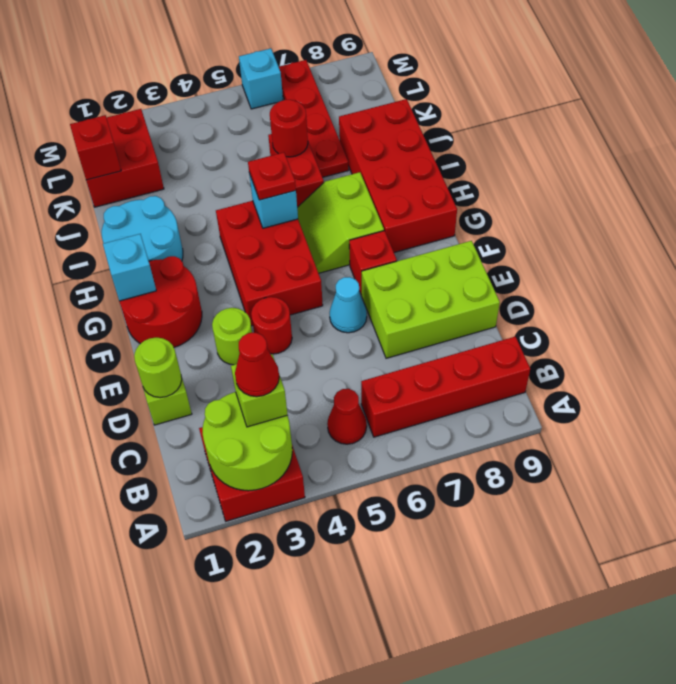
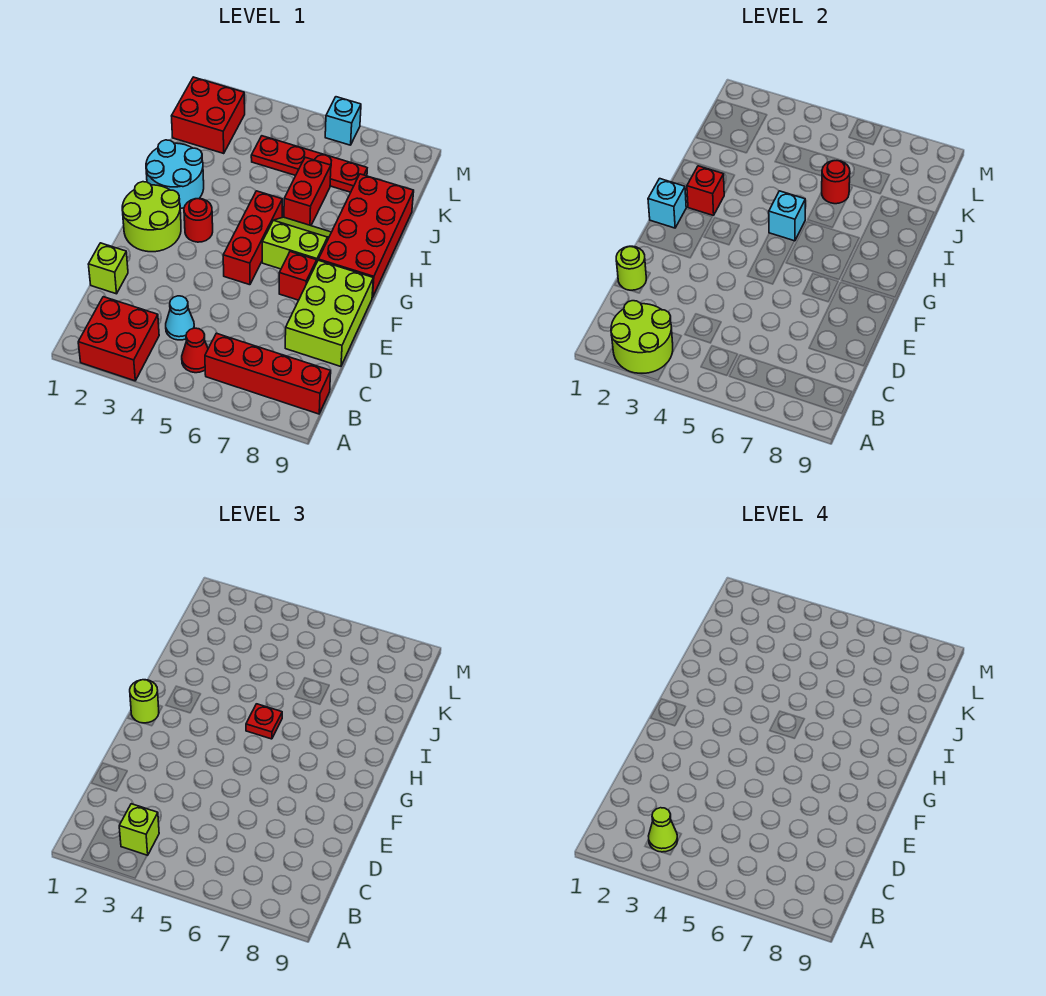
red cone B3 level 4 -> lime cone B3 level 4
lime brick D7:E9 level 1 -> lime brick D8:F9 level 1
lime round brick E3 level 1 -> lime round brick G1 level 3
red round brick E4 level 1 -> red round brick G3 level 1
cyan cone E6 level 1 -> cyan cone C4 level 1
red round brick F1:G2 level 1 -> lime round brick F1:G2 level 1
red brick F4:H5 level 1 -> red brick F5:H5 level 1
lime slope G6:H7 level 1 top 7 -> lime slope G6:H7 level 1 top G
red plate J7:M7 level 1 -> red plate K4:K7 level 1
red brick K1 level 2 -> red brick H2 level 2

